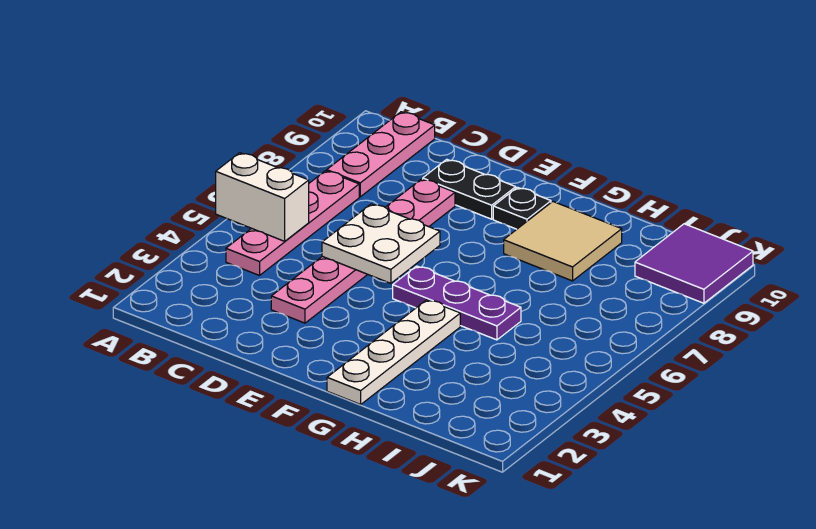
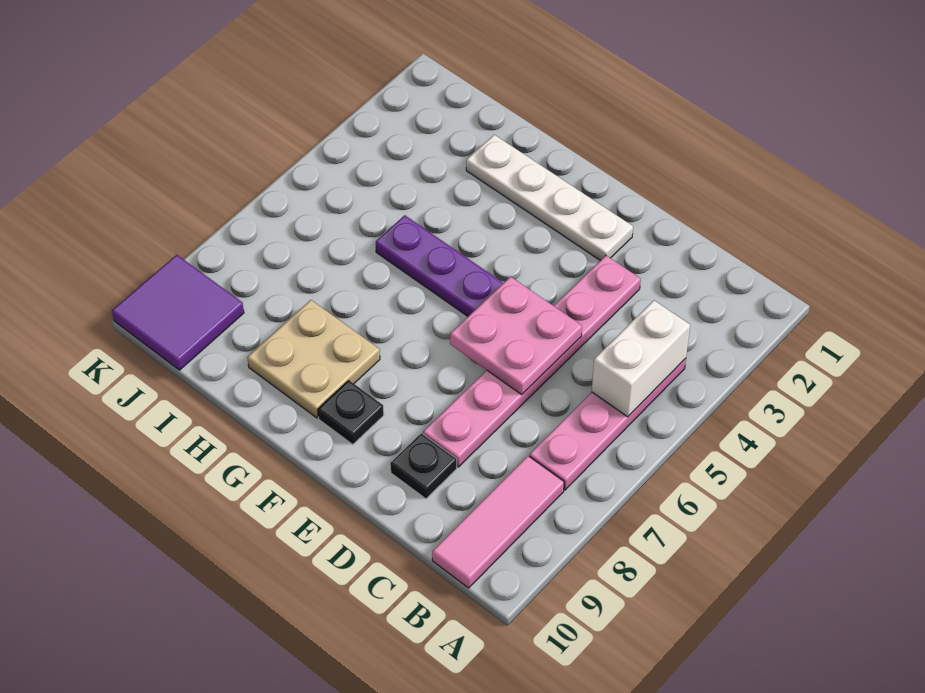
white brick A5:B5 level 2 -> white brick B4:B5 level 2
pink plate B8:B10 level 1 -> pink tile B8:B10 level 1
white plate D5:E6 level 2 -> pink plate D5:E6 level 2
black plate D9:E9 level 1 -> black plate D9 level 1
white plate G1:G4 level 1 -> white plate E2:H2 level 1
tan tile G8:H9 level 1 -> tan plate G8:H9 level 1

